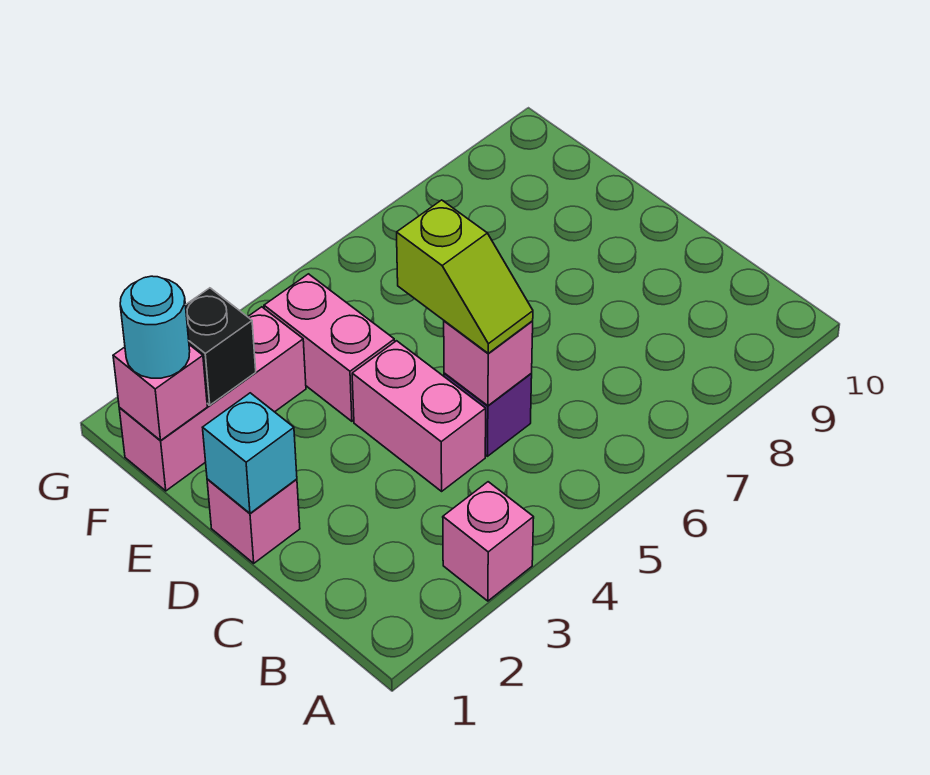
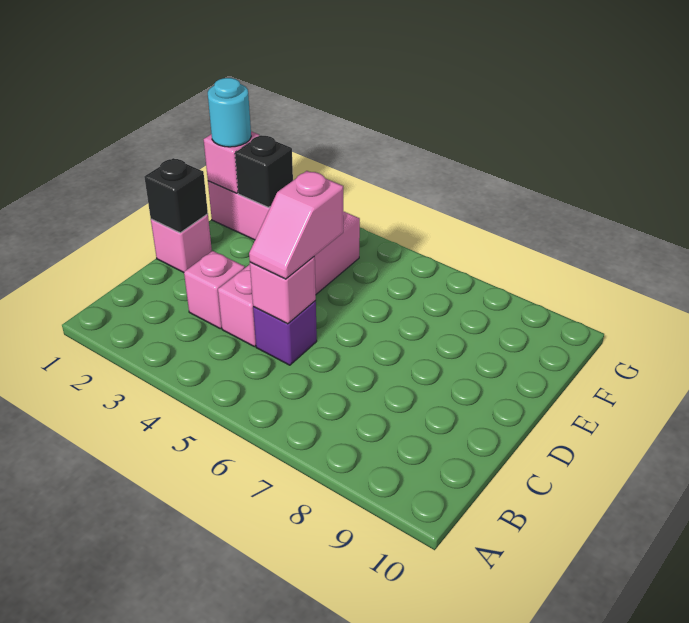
pink brick A3 level 1 -> pink brick C3 level 1
lime slope C5:D5 level 3 top D -> pink slope C5:D5 level 3 top D
cyan brick D1 level 2 -> black brick D1 level 2

